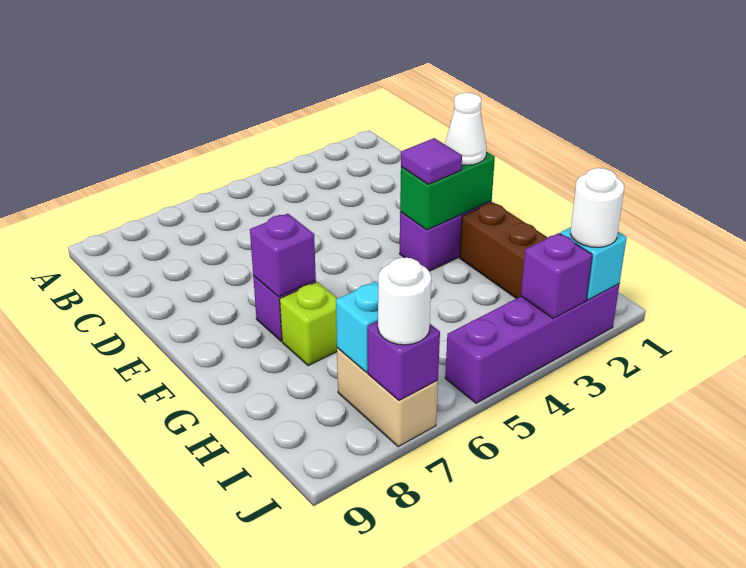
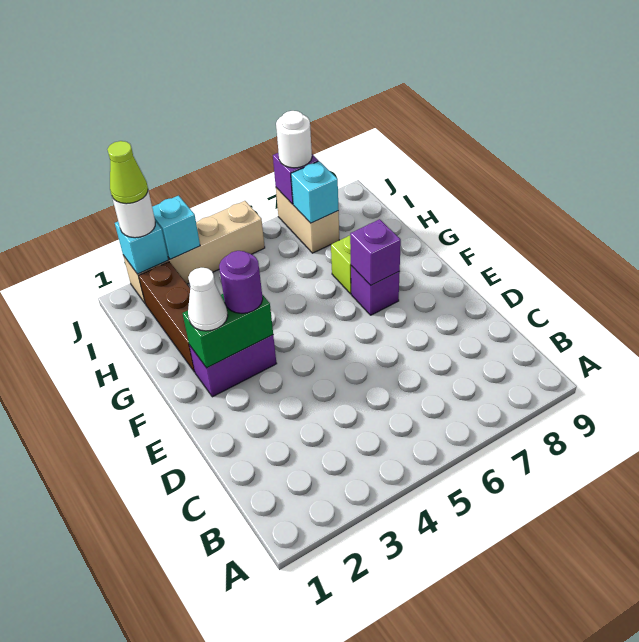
purple tile F3 level 3 -> purple round brick F3 level 3
purple brick J2:J5 level 1 -> tan brick J2:J5 level 1
none -> lime cone J2 level 4
purple brick J3 level 2 -> cyan brick J3 level 2

